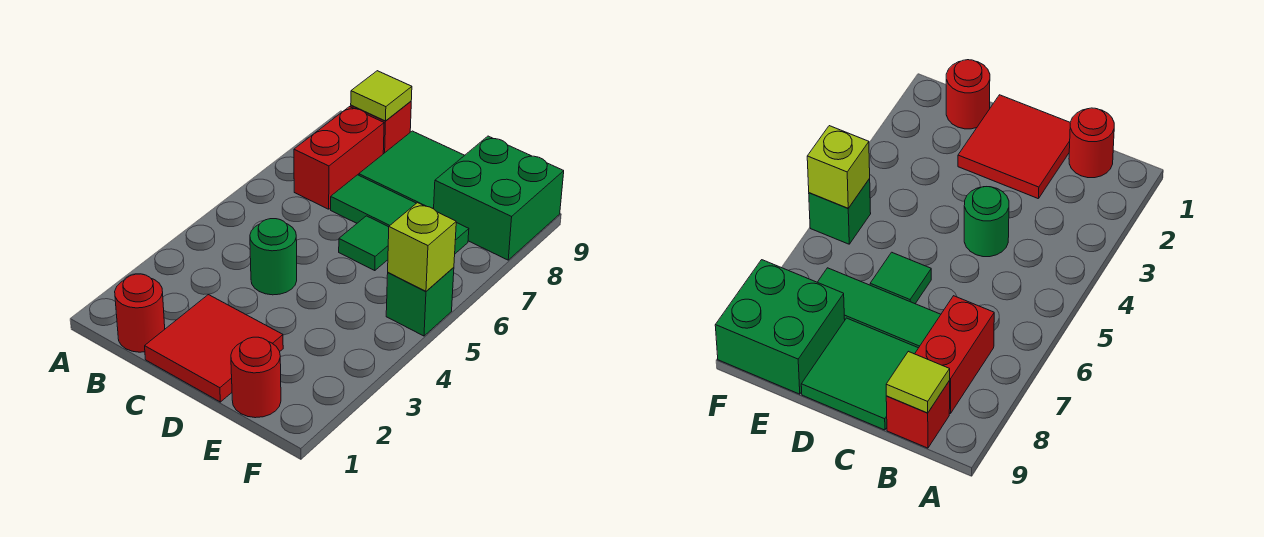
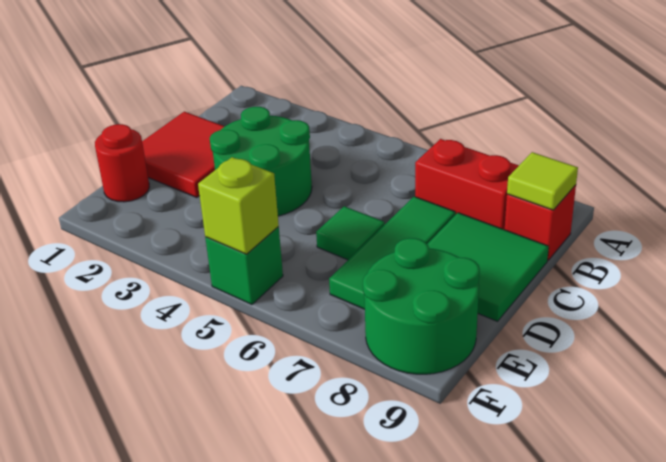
red round brick B1 level 1 -> none
green round brick C4 level 1 -> green round brick C3:D4 level 1
green brick E8:F9 level 1 -> green round brick E8:F9 level 1

